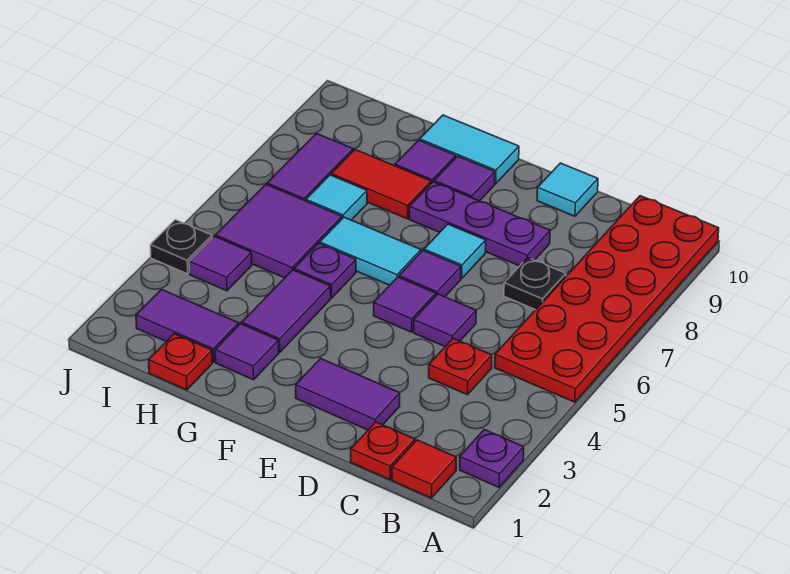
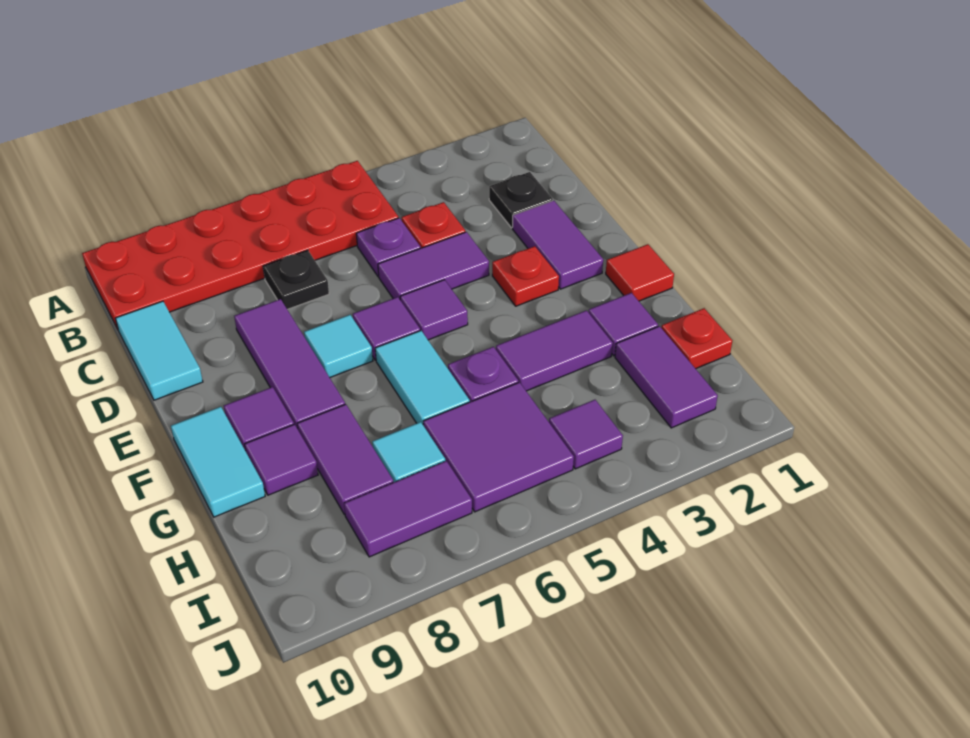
purple plate A2 level 1 -> purple plate C5 level 1
red tile B1 level 1 -> red tile F1 level 1
red plate C1 level 1 -> red plate E3 level 1
purple tile D5 level 1 -> purple tile D4:D5 level 1
purple plate D8:F8 level 1 -> purple tile D8:F8 level 1
cyan tile D10 level 1 -> cyan tile C10:D10 level 1
red tile G8:H8 level 1 -> purple tile G8:H8 level 1
black plate J4 level 1 -> black plate C2 level 1

